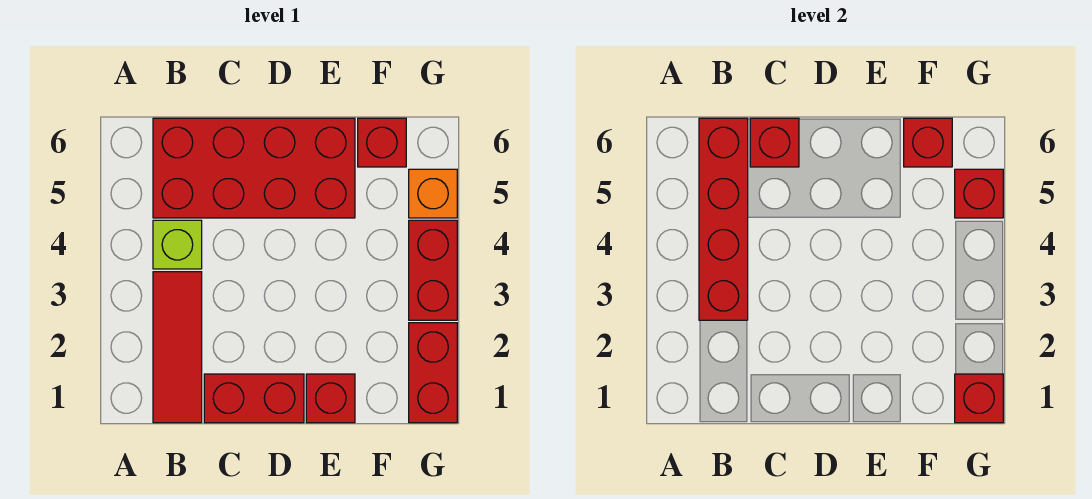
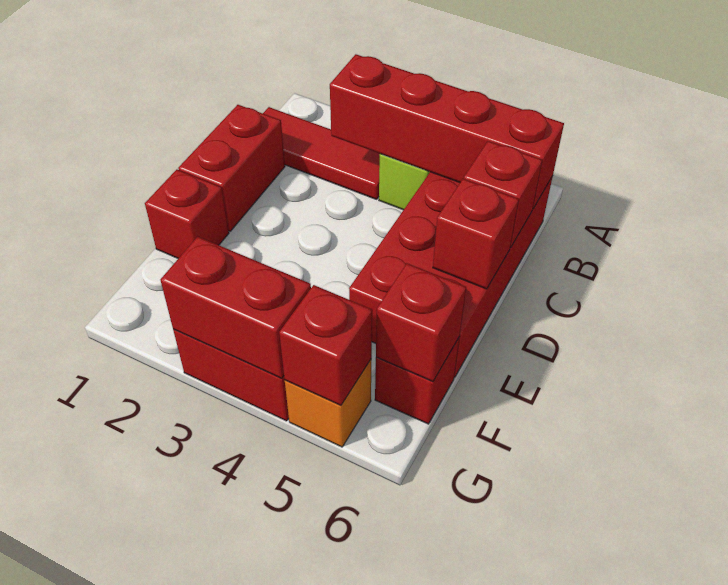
red brick G1:G2 level 1 -> red brick G3:G4 level 2
red brick G1 level 2 -> red brick D6 level 2

